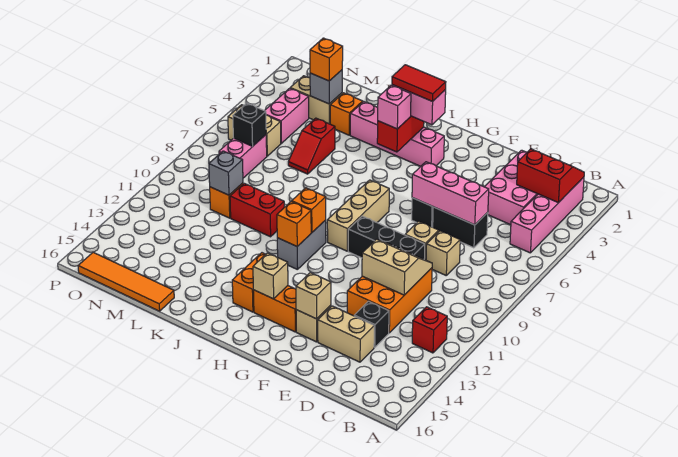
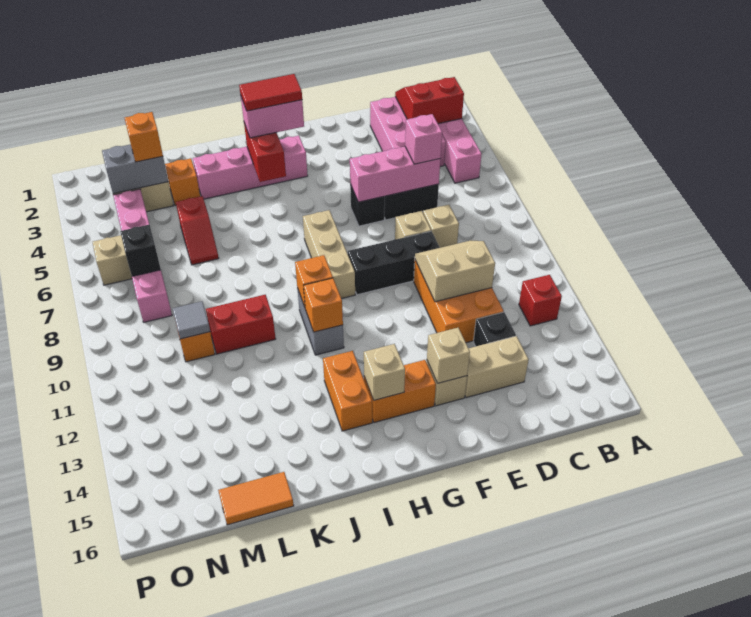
pink brick I4 level 3 -> pink brick D6 level 3
orange tile L16:O16 level 1 -> orange tile L16:M16 level 1
grey brick M3 level 2 -> grey brick M3:N3 level 2
grey brick M10 level 2 -> grey tile M10 level 2

